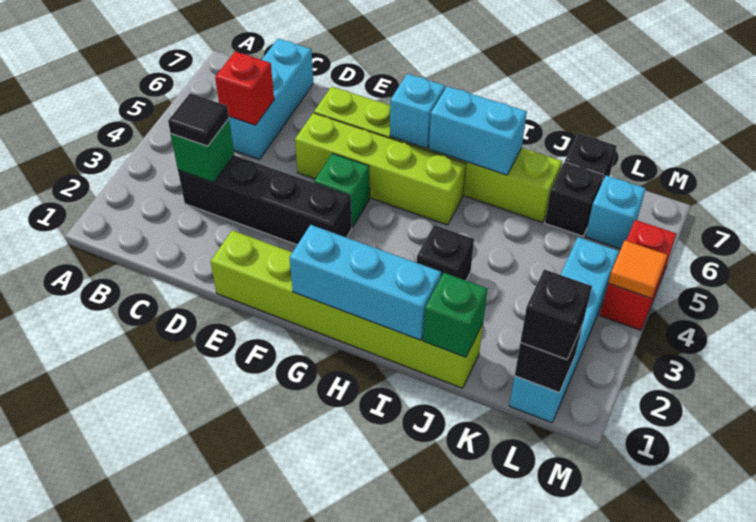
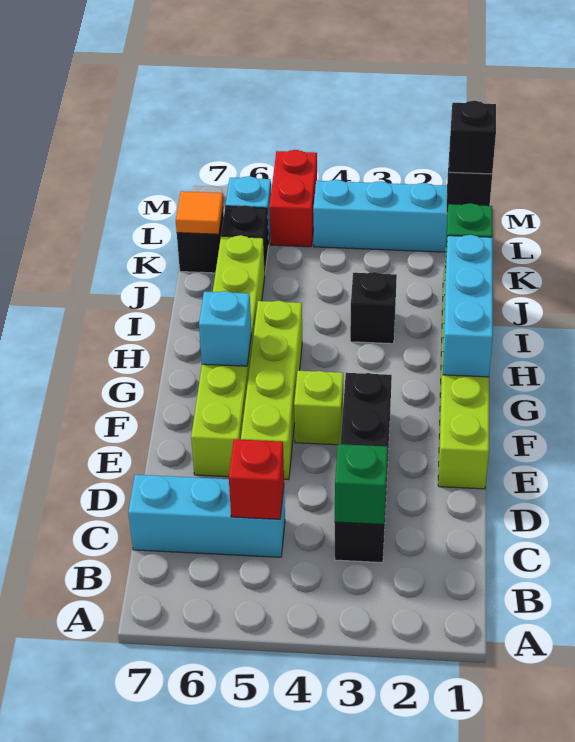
black tile C3 level 3 -> none
green brick F4 level 1 -> lime brick F4 level 1
cyan brick H6:I6 level 2 -> none
red brick M4:M5 level 1 -> red brick L5:M5 level 1
orange tile M4 level 2 -> orange tile K7 level 2

